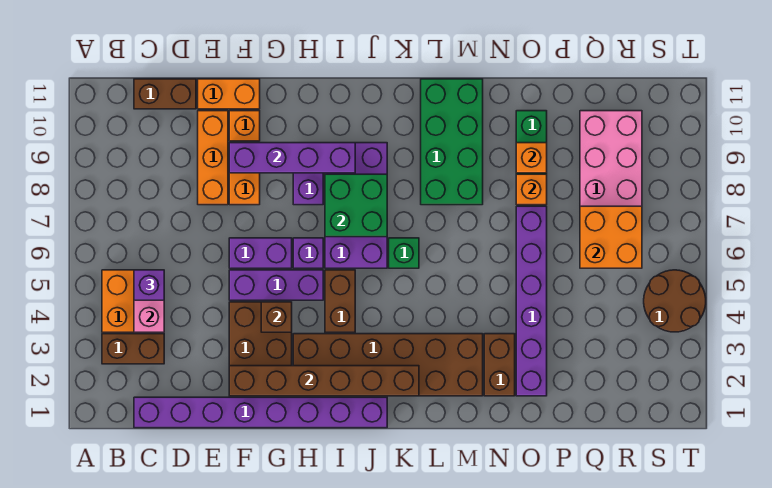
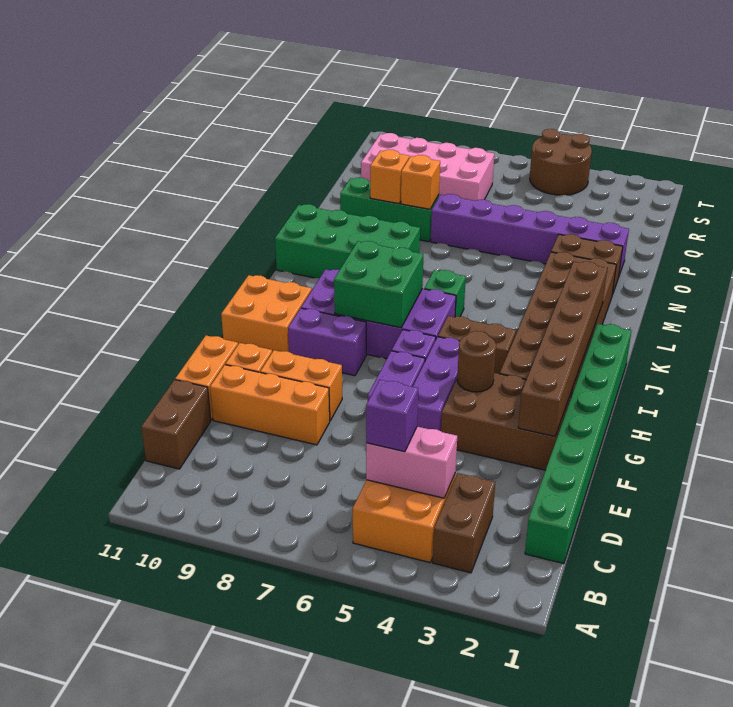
purple brick C1:J1 level 1 -> green brick C1:J1 level 1
purple brick F9:I9 level 2 -> none
brown brick G4 level 2 -> brown round brick G4 level 2
orange brick Q6:R7 level 2 -> orange brick H10:I11 level 1

